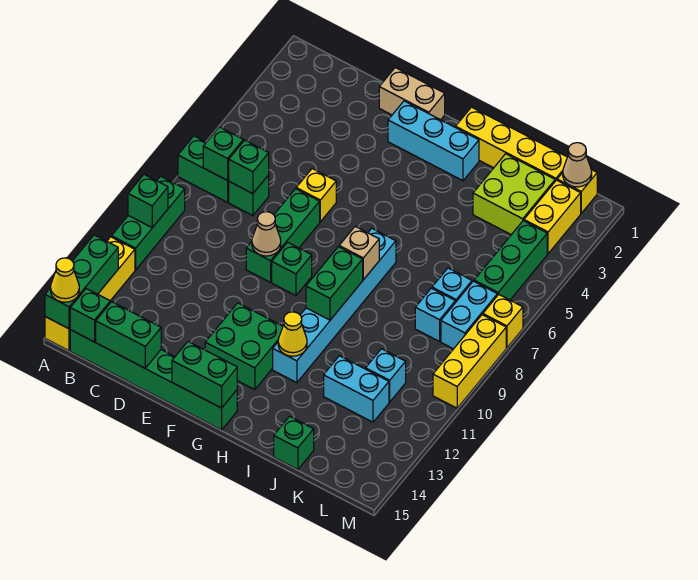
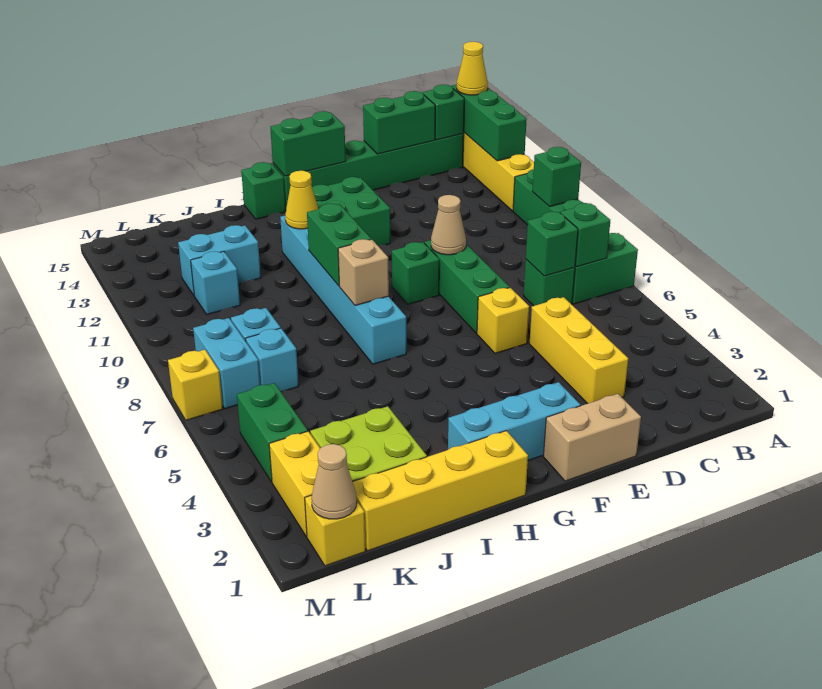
green brick J15 level 1 -> green brick H15 level 1
green brick L4:L6 level 1 -> green brick L4:L5 level 1
yellow brick M8:M10 level 1 -> yellow brick D3:D5 level 1

